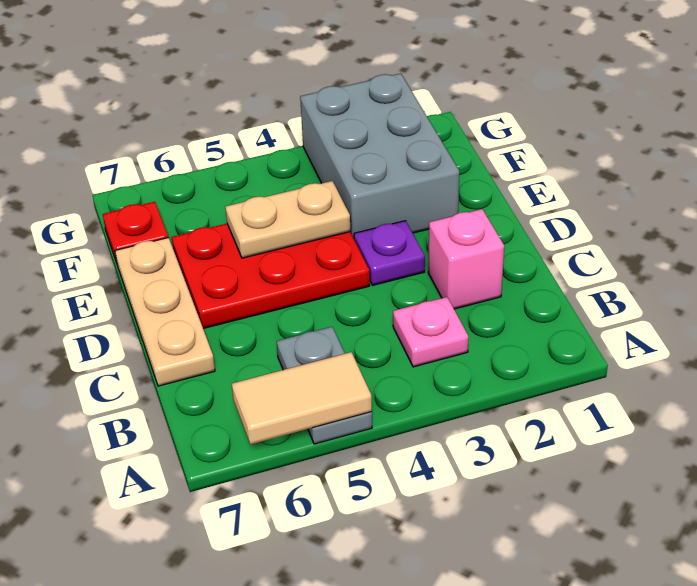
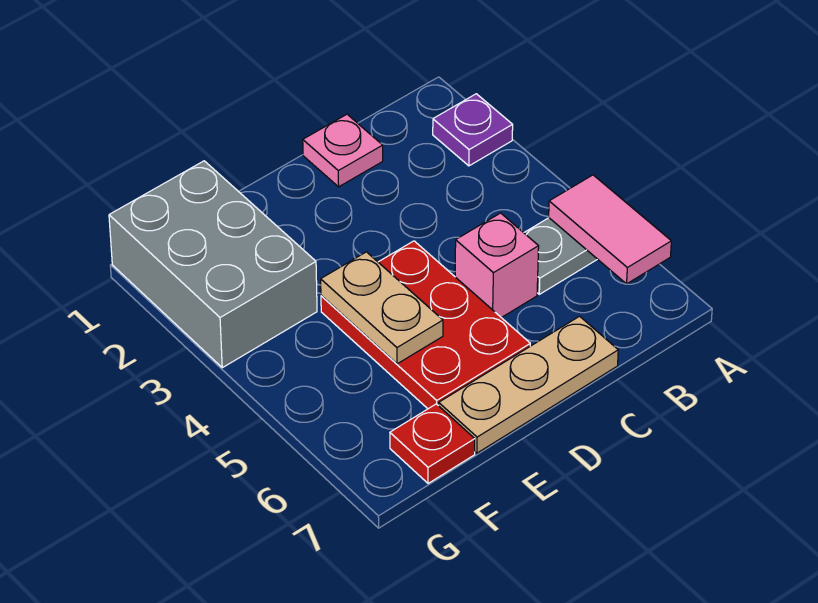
tan tile A5:A6 level 2 -> pink tile A5:A6 level 2
pink plate B3 level 1 -> pink plate C1 level 1
pink brick C2 level 1 -> pink brick C5 level 1
purple plate D3 level 1 -> purple plate A2 level 1
grey brick E2:G3 level 1 -> grey brick F1:G3 level 1

